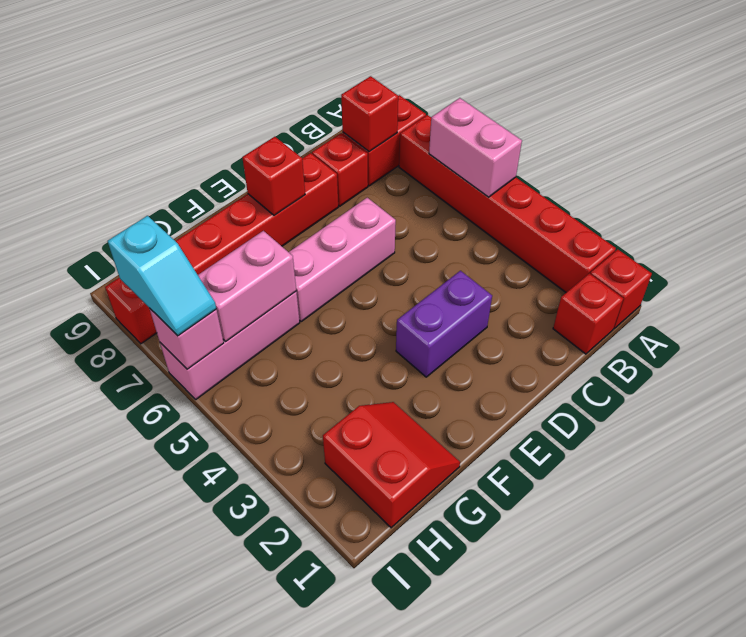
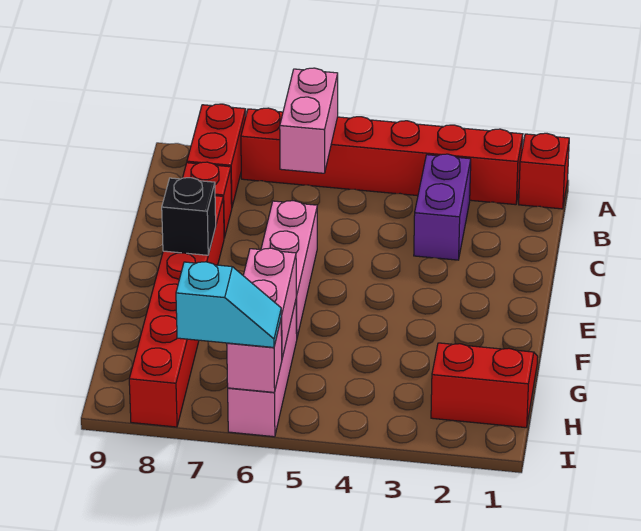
pink brick A5:A6 level 2 -> pink brick A6:B6 level 2
red brick B1 level 1 -> none
red brick B8 level 2 -> none
purple brick D3:E3 level 1 -> purple brick B3:C3 level 1
red brick E8 level 2 -> black brick E8 level 2

